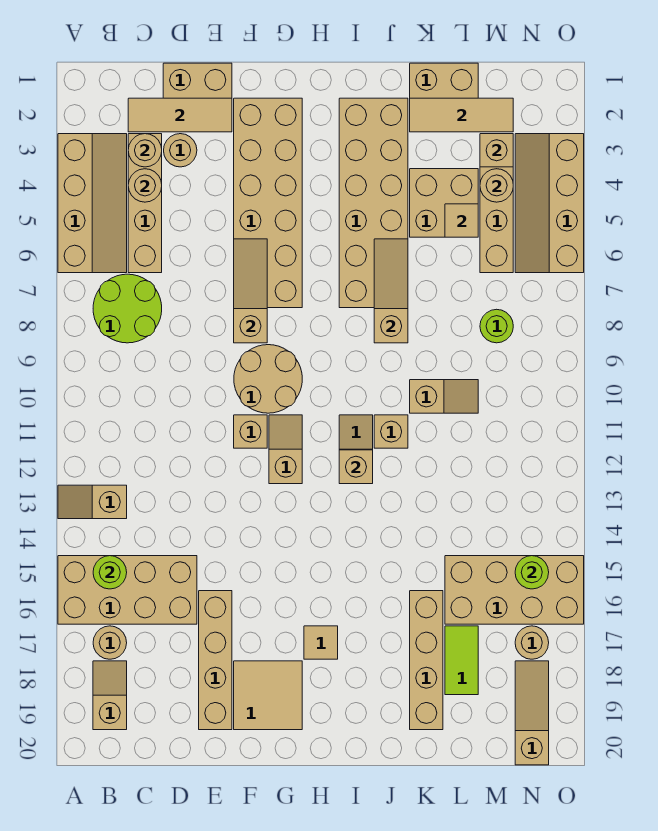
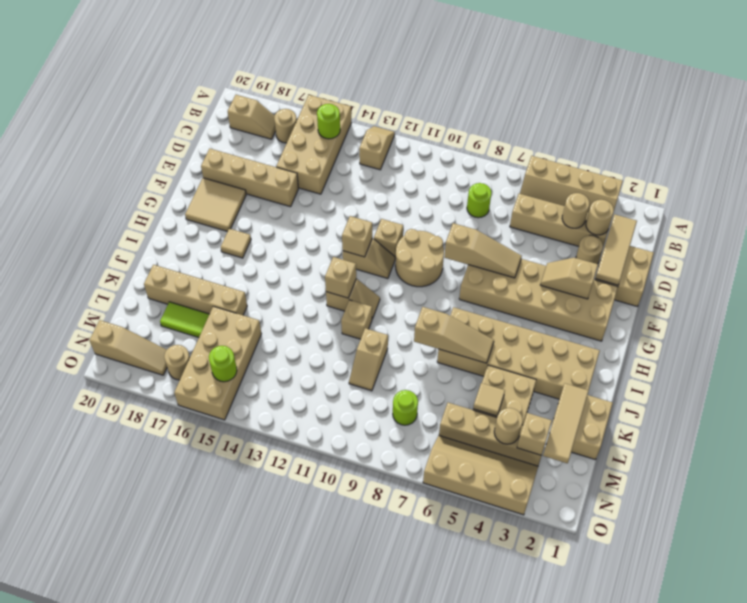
lime round brick B7:C8 level 1 -> lime round brick C8 level 1
none -> tan slope F3:F4 level 2 top 3
none -> tan brick G12 level 2

